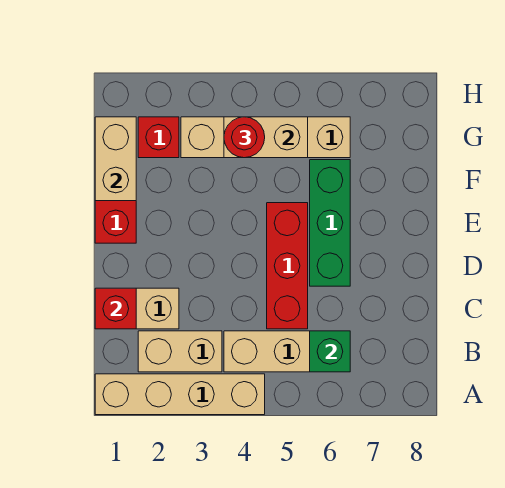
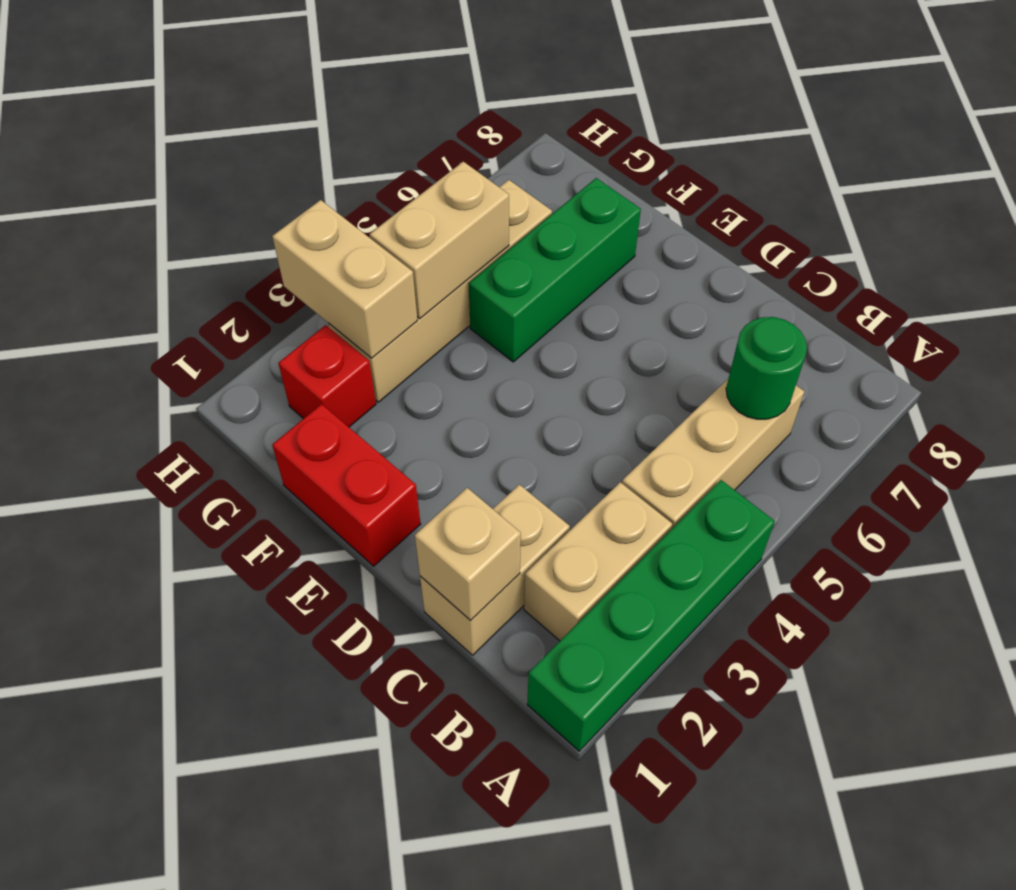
tan brick A1:A4 level 1 -> green brick A1:A4 level 1
green brick B6 level 2 -> green round brick B6 level 2
red brick C1 level 2 -> tan brick C1 level 2
red brick C5:E5 level 1 -> none
green brick D6:F6 level 1 -> green brick F5:F7 level 1
tan brick F1:G1 level 2 -> tan brick G3:H3 level 2
red round brick G4 level 3 -> none

